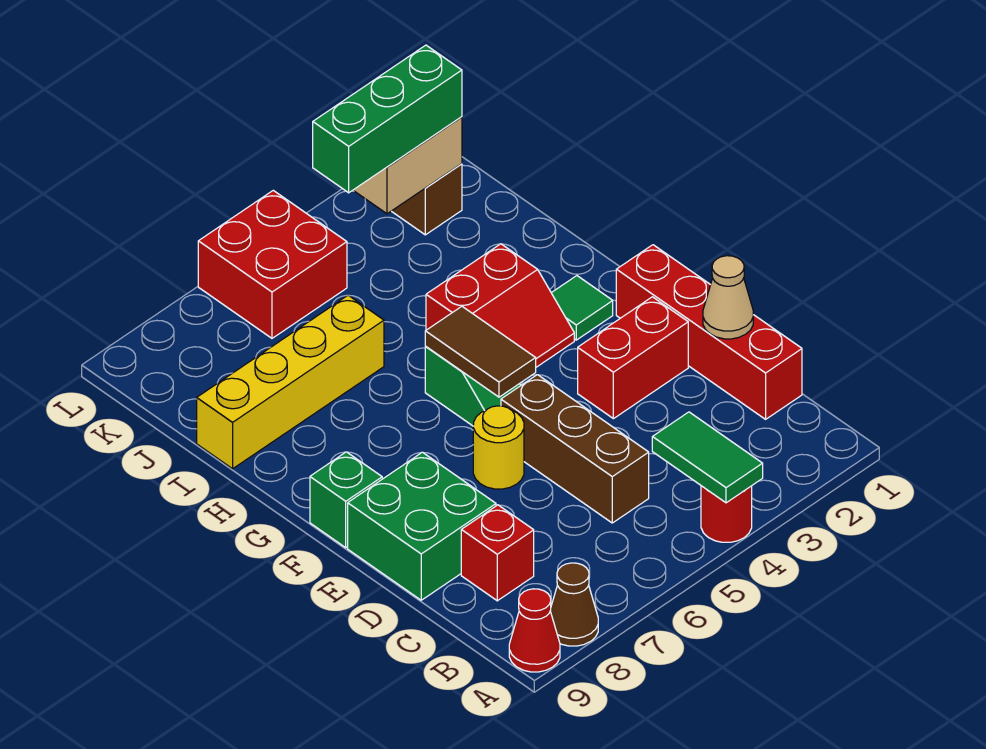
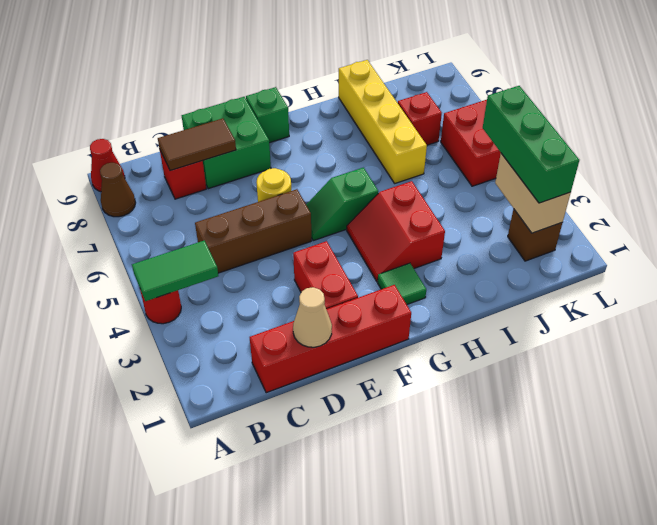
brown tile F5:G5 level 2 -> brown tile C8:D8 level 2
none -> red brick J7 level 1

